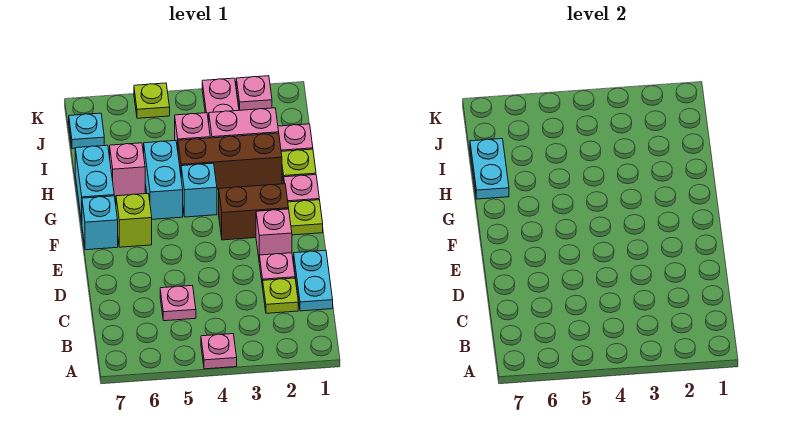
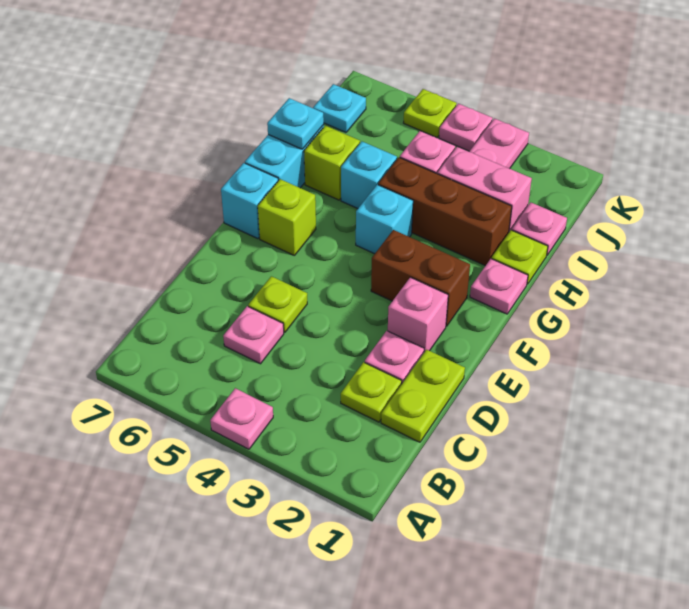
cyan plate C1:D1 level 1 -> lime plate C1:D1 level 1
lime plate F1 level 1 -> lime plate D5 level 1
cyan brick G5:H5 level 1 -> cyan brick H5 level 1
pink brick H6 level 1 -> lime brick H6 level 1
cyan plate H7:I7 level 2 -> cyan plate H7 level 2
pink plate K2 level 1 -> pink plate K4 level 1

